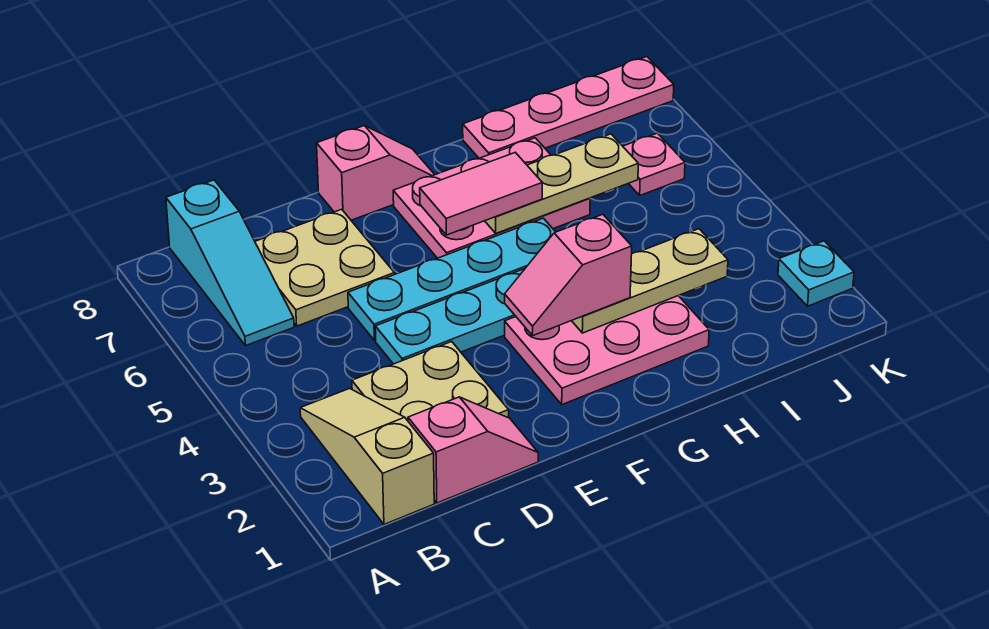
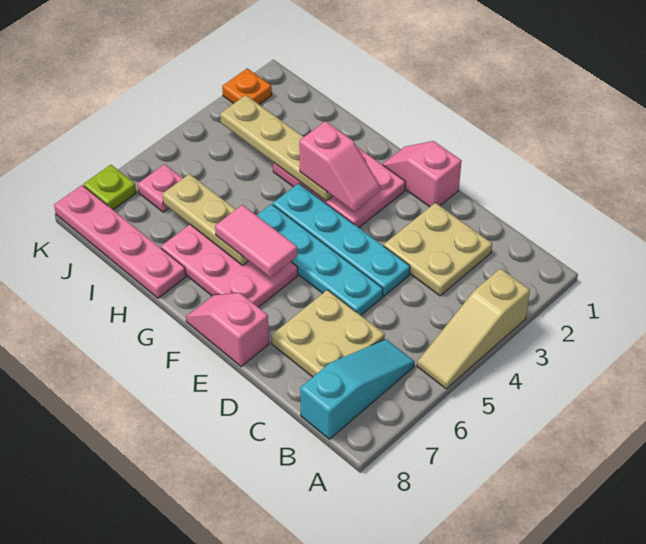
tan slope B1:B3 level 1 top 1 -> tan slope A3:A5 level 1 top 3
pink slope C1:D1 level 1 top C -> pink slope E1:F1 level 1 top E
tan plate G3:I3 level 2 -> tan plate G3:J3 level 2
cyan plate K2 level 1 -> orange plate K2 level 1
none -> lime plate K7 level 1

